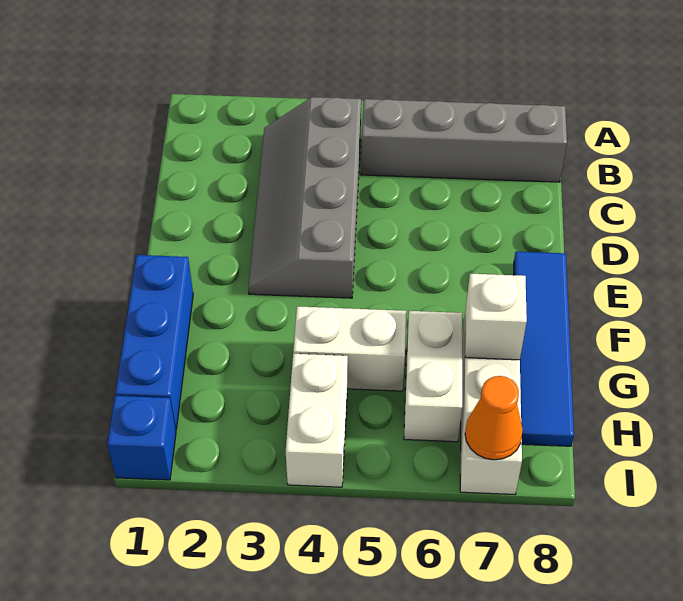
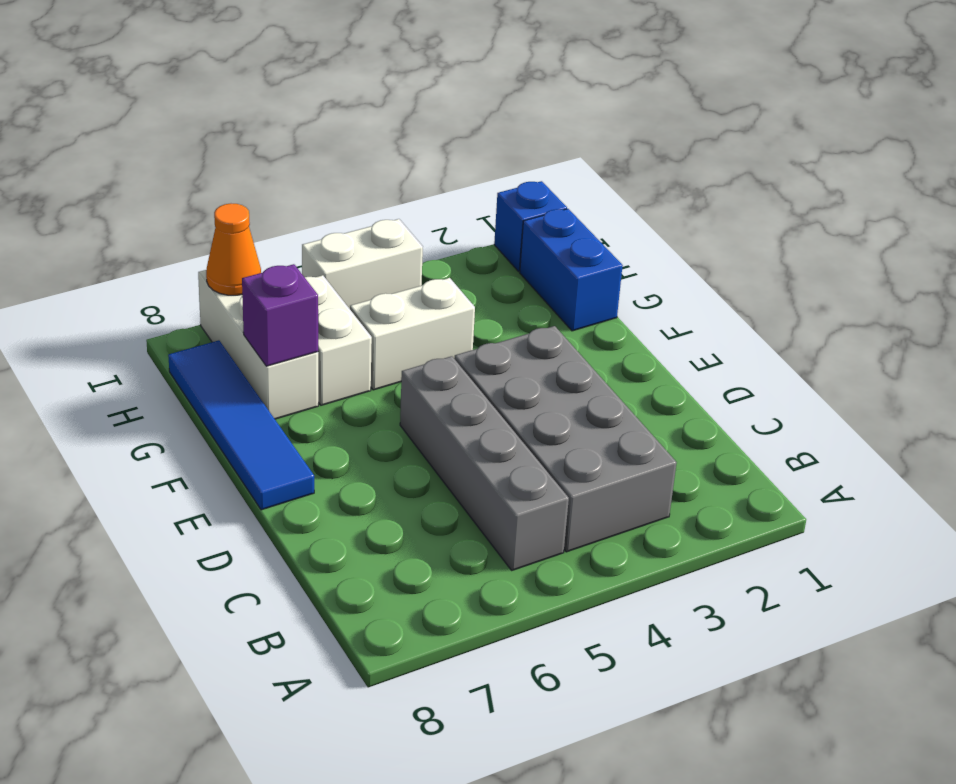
grey slope B3:E4 level 1 top 4 -> grey brick B3:E4 level 1
grey brick B5:B8 level 1 -> grey brick B5:E5 level 1
blue brick F1:H1 level 1 -> blue brick G1:H1 level 1
white brick G7 level 2 -> purple brick G7 level 2
white brick H4:I4 level 1 -> white brick I4:I5 level 1

